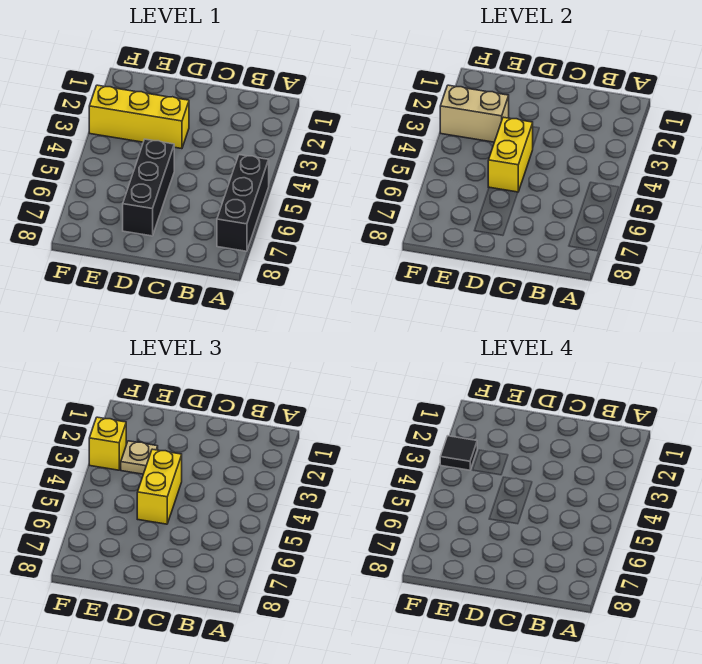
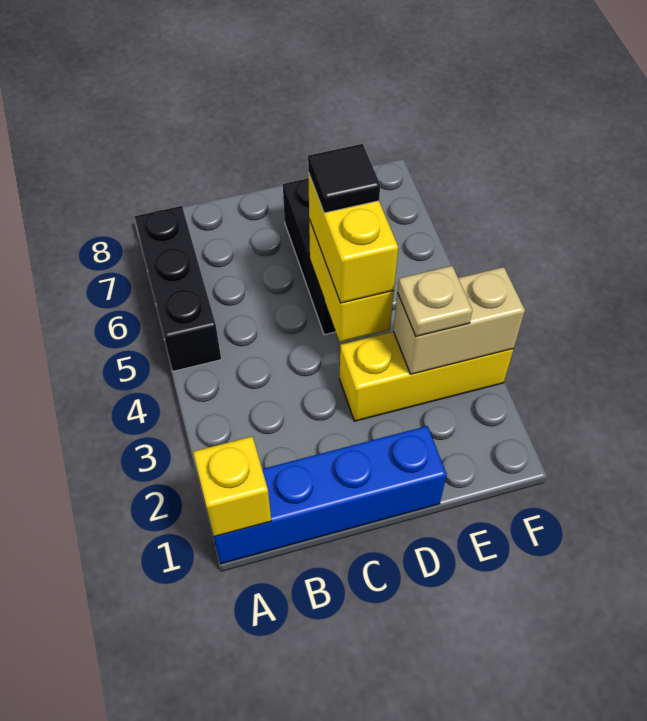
none -> blue brick A1:D1 level 1
yellow brick F3 level 3 -> yellow brick A1 level 2
black tile F3 level 4 -> black tile D5 level 4

